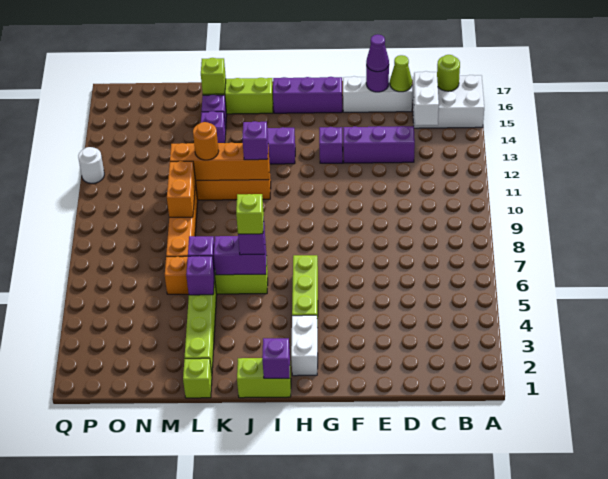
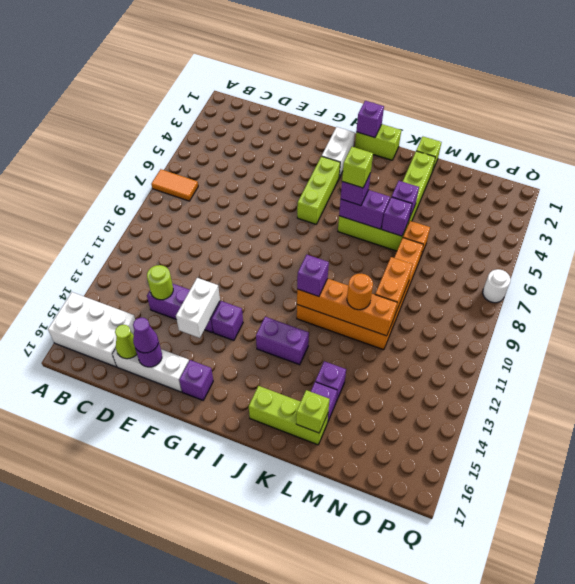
none -> orange tile A7:B7 level 1
lime round brick B16 level 2 -> lime round brick D13 level 2
white brick C14:C15 level 2 -> white brick F13:F14 level 2
purple brick G16:I16 level 1 -> purple brick G16 level 1
white round brick Q12 level 1 -> white round brick Q7 level 1

